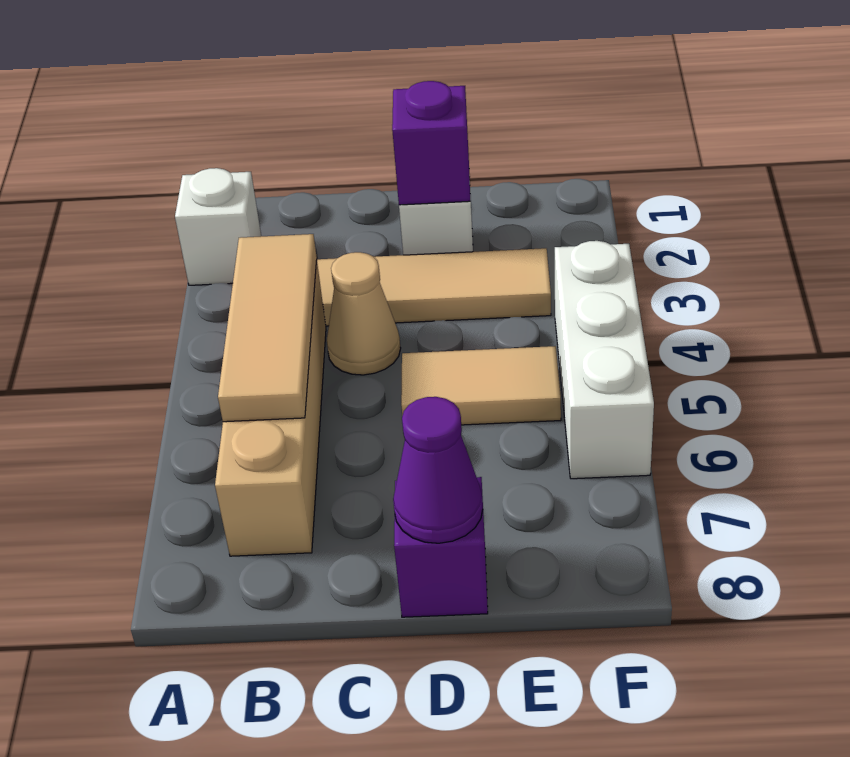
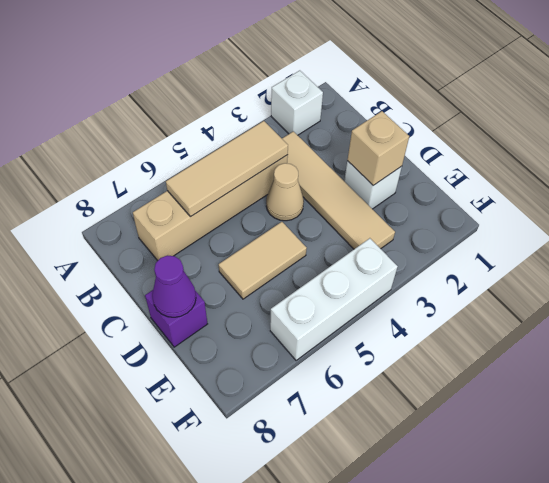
purple brick D2 level 2 -> tan brick D2 level 2
tan tile D5:E5 level 1 -> tan tile D5:D6 level 1

